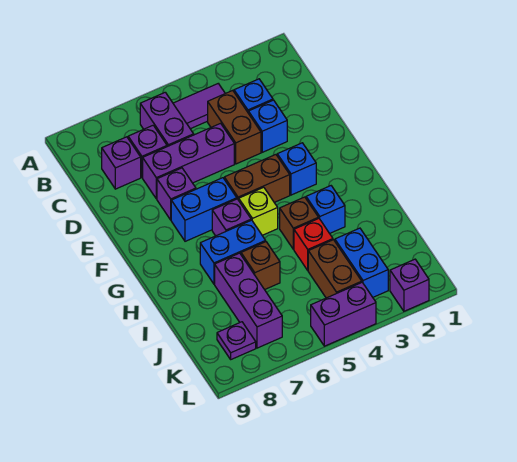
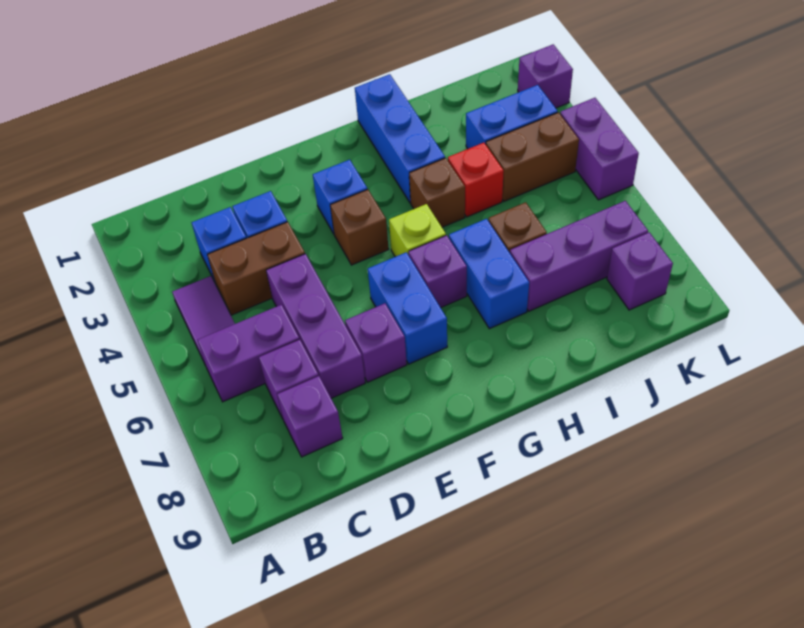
brown brick F4:F5 level 1 -> brown brick F4 level 1
blue brick H3 level 1 -> blue brick H1:H3 level 1
purple plate K8 level 1 -> purple brick K8 level 1

